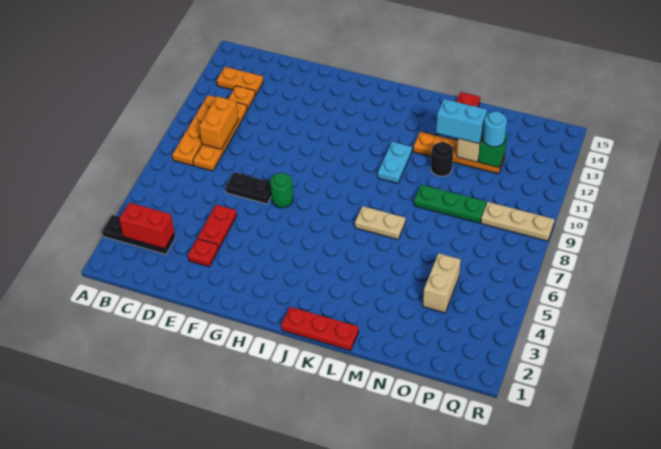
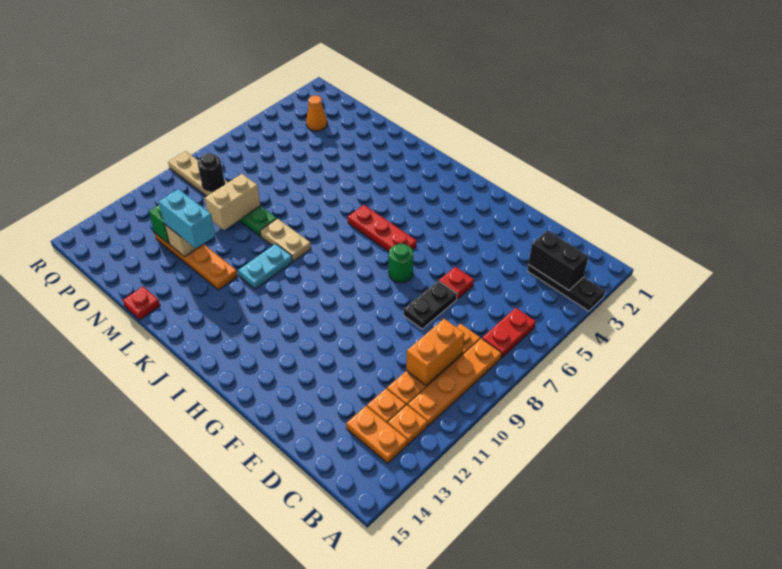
red brick B3:C3 level 2 -> black brick B3:C3 level 2
none -> orange plate B12 level 1
red plate E3 level 1 -> red plate E6 level 1
red plate E4:E5 level 1 -> red plate B6:B7 level 1
black plate E7:F7 level 1 -> black plate E7:E8 level 1
red plate J1:L1 level 1 -> red plate H6:J6 level 1
tan plate K7:L7 level 1 -> tan plate K9:L9 level 1
black round brick M11 level 1 -> black round brick P9 level 2
tan brick O4:O5 level 1 -> tan brick N9:N10 level 2
cyan round brick O12 level 3 -> none
none -> orange cone P3 level 1

